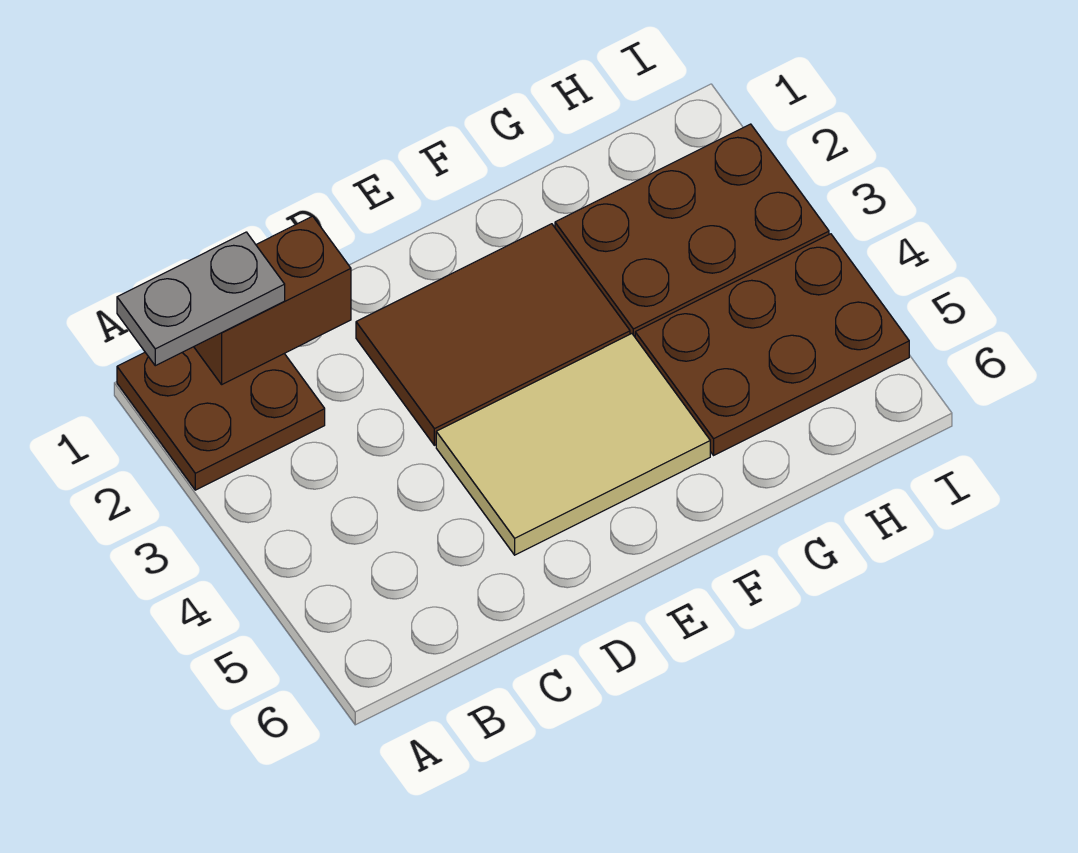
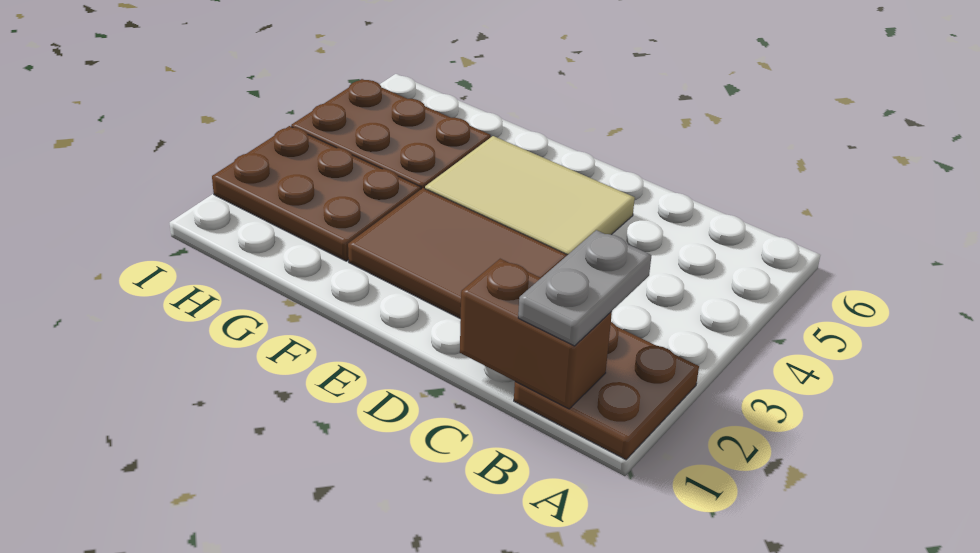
grey plate A1:B1 level 3 -> grey plate B1:B2 level 3

